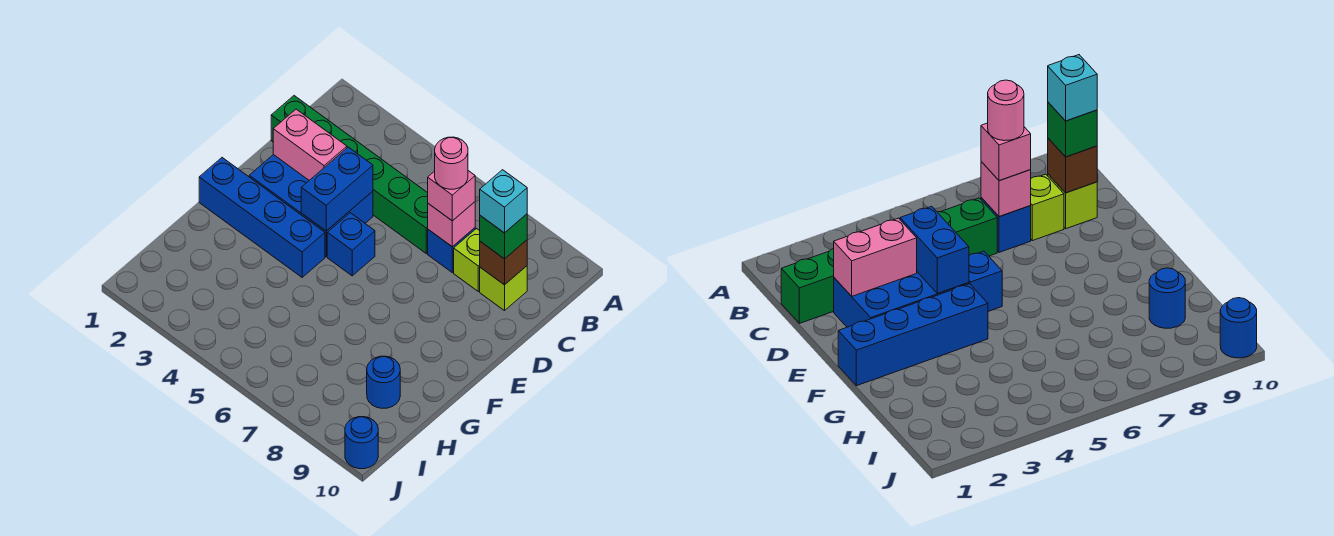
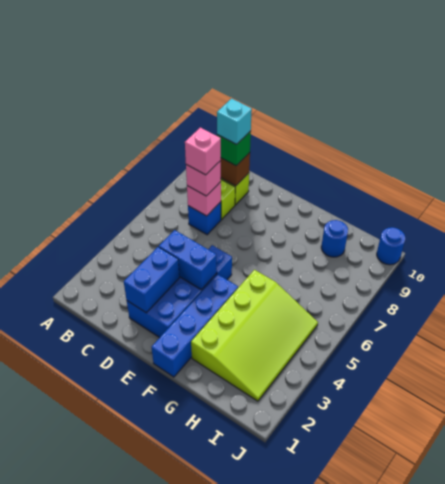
green brick C1:C6 level 1 -> none
pink round brick C7 level 4 -> pink brick C7 level 4
pink brick D2:D3 level 2 -> blue brick D2:D3 level 2
none -> lime slope G2:I5 level 1 top G

